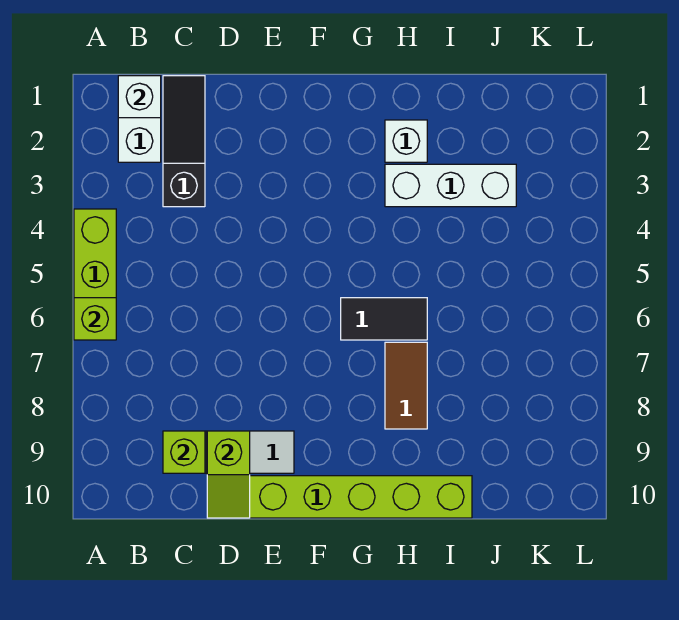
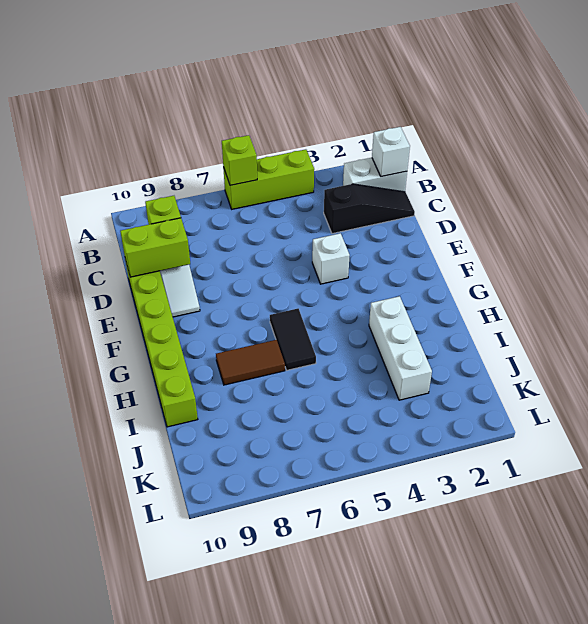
lime slope D9:D10 level 2 top 9 -> lime brick D9:D10 level 2
white brick H2 level 1 -> white brick E4 level 1

